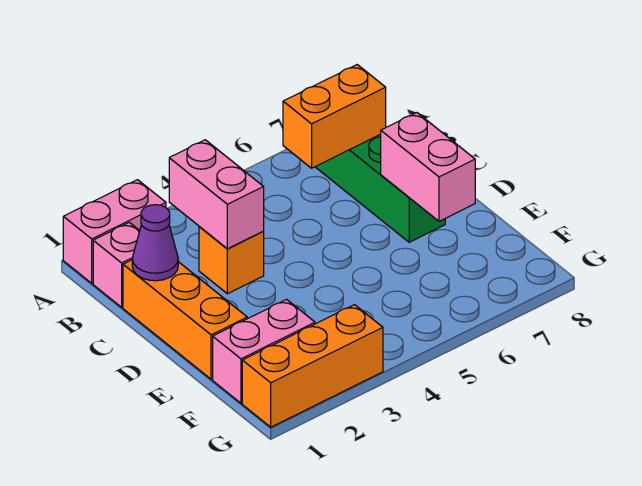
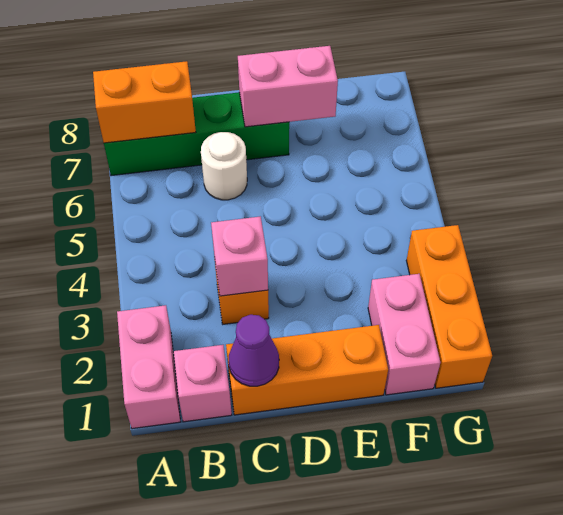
pink brick B3:C3 level 2 -> pink brick C3 level 2
orange brick B6:B7 level 2 -> orange brick A7:B7 level 2
none -> white round brick C6 level 1

